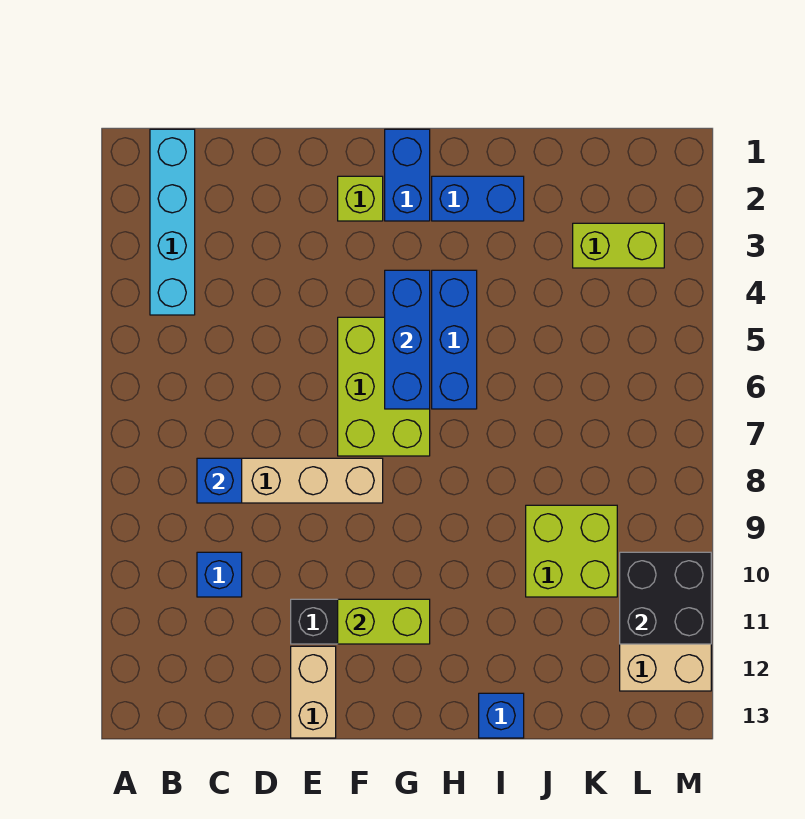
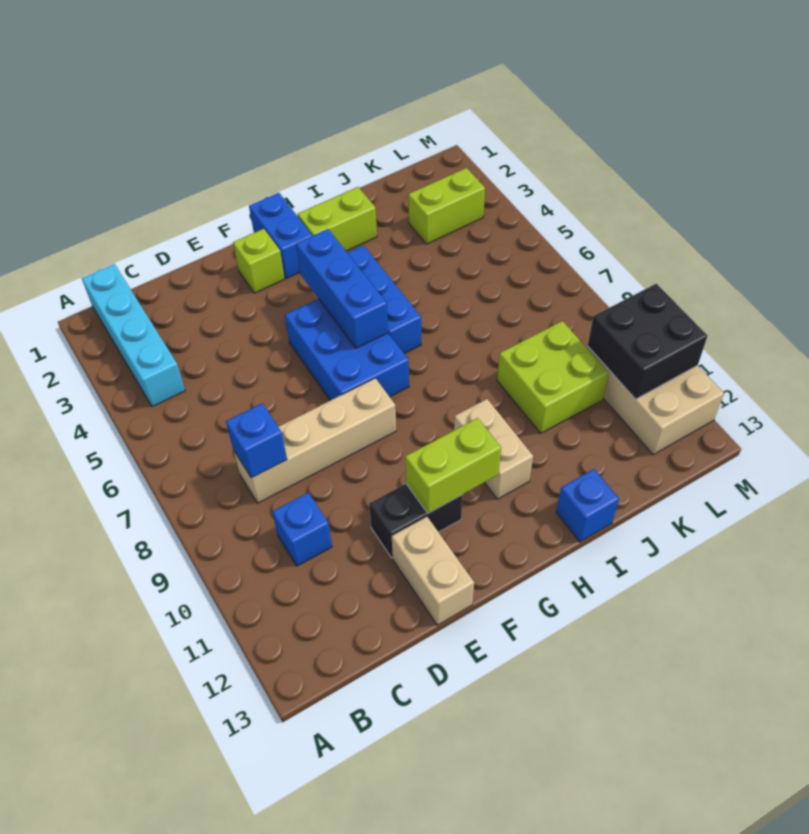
lime brick F5:G7 level 1 -> blue brick F5:G7 level 1
blue brick H2:I2 level 1 -> lime brick H2:I2 level 1
none -> tan brick H10:H11 level 1

